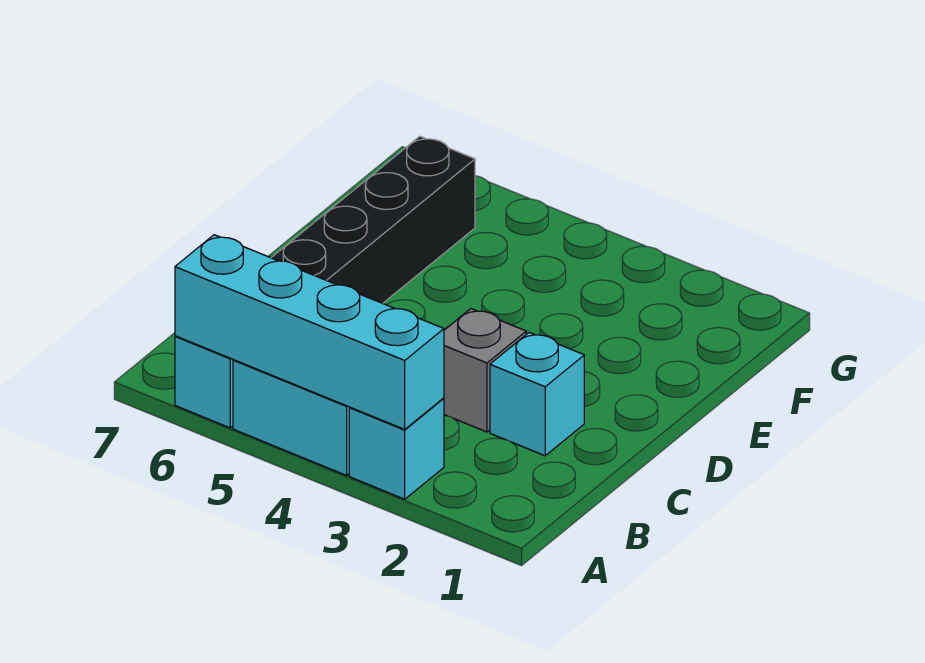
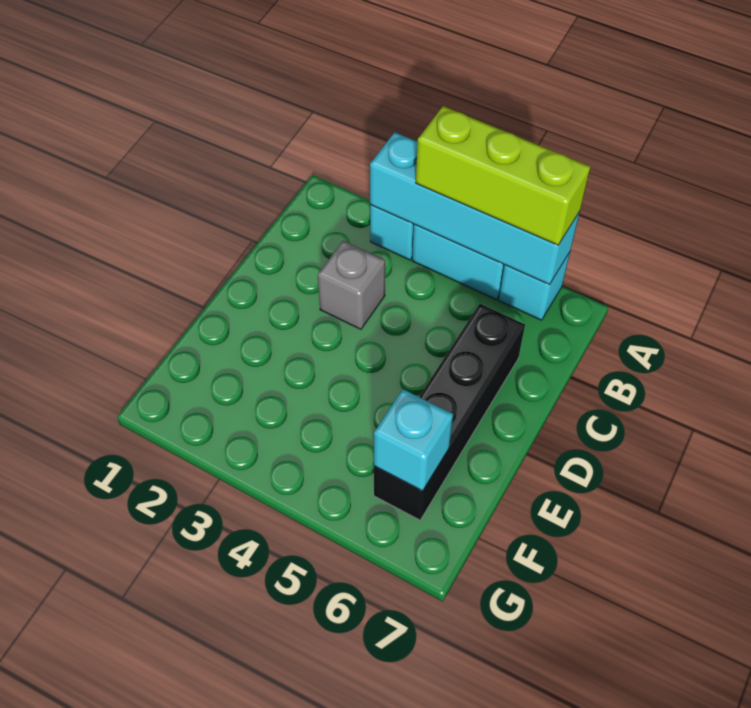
none -> lime brick A4:A6 level 3
cyan brick C2 level 1 -> cyan brick F6 level 2

